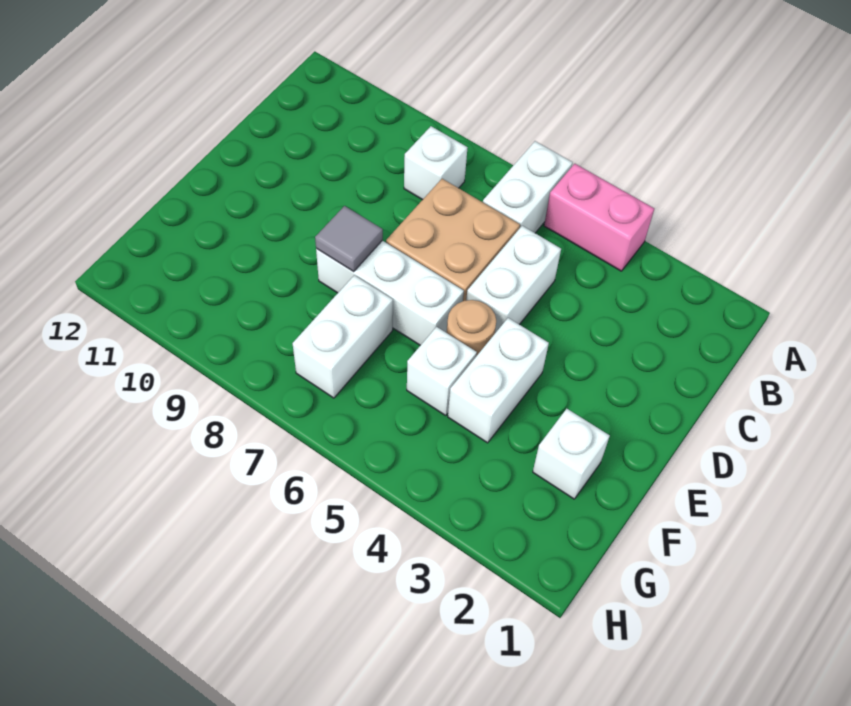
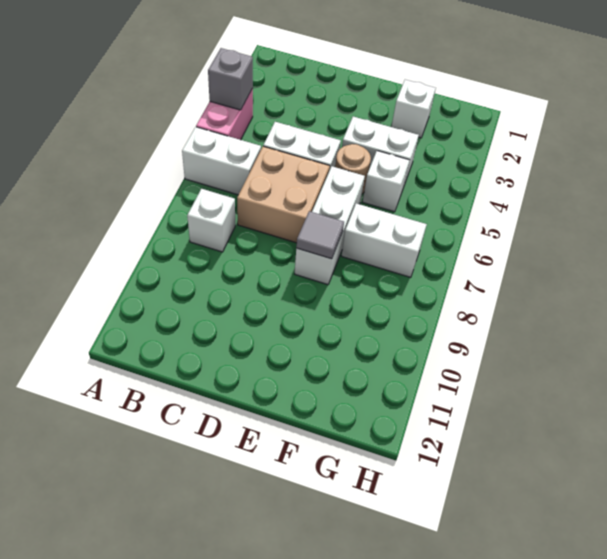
none -> grey brick A4 level 2

